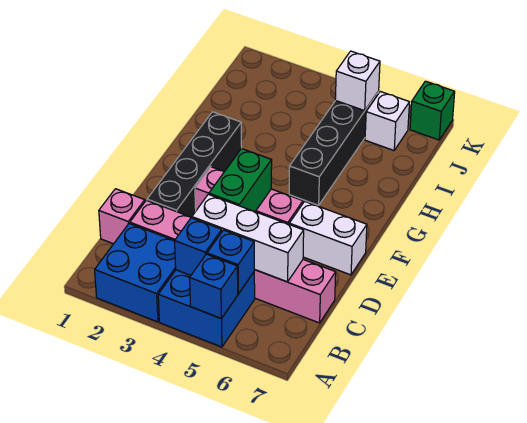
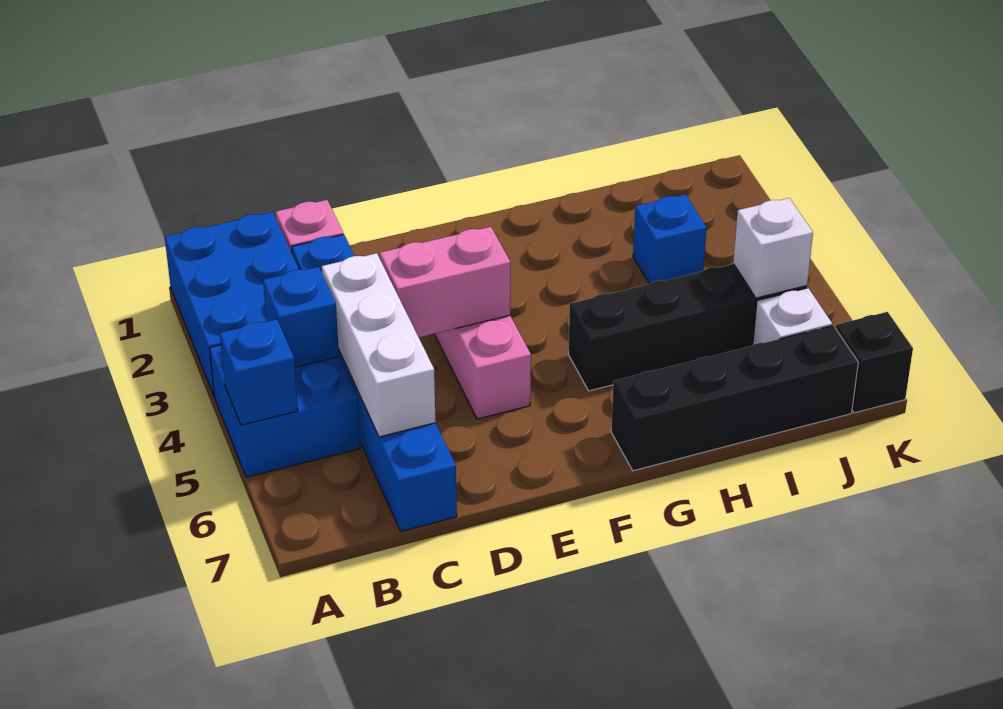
blue brick A2:B3 level 1 -> blue brick A1:B3 level 1
blue brick B5 level 2 -> blue brick I3 level 1
pink brick C2:C7 level 1 -> blue brick C2:C7 level 1
black brick D2:G2 level 1 -> black brick G7:J7 level 1
green brick D4:E4 level 2 -> pink brick D4:E4 level 2
white brick E6:E7 level 1 -> none
green brick K7 level 1 -> black brick K7 level 1

